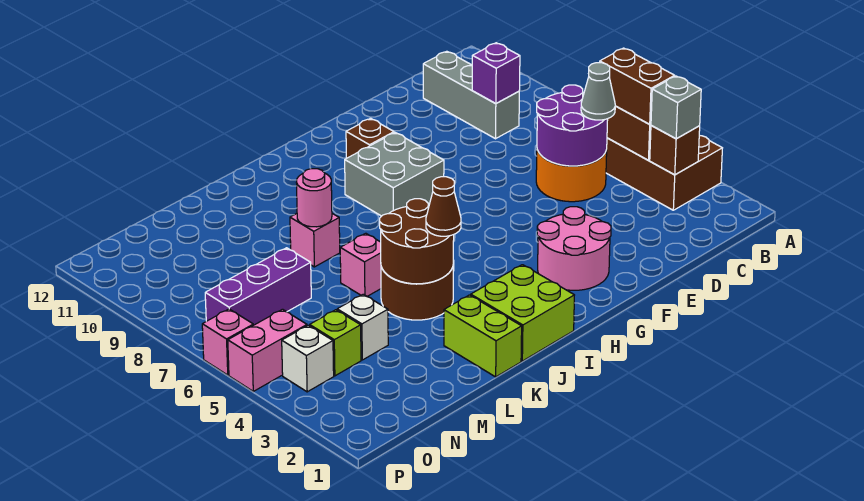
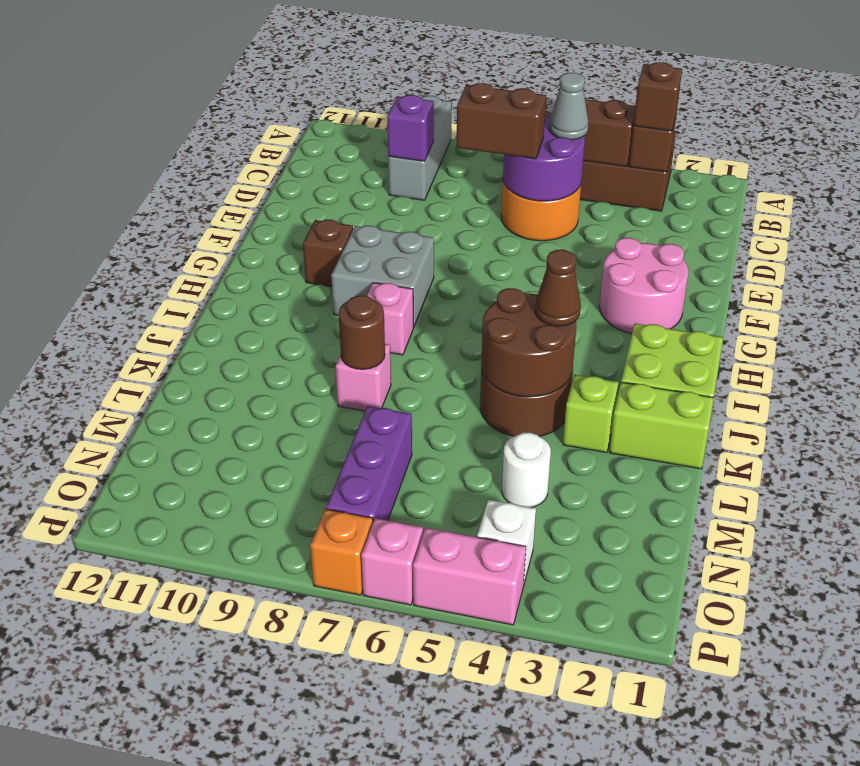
grey brick B3 level 3 -> brown brick B3 level 3
brown brick B4:B5 level 3 -> brown brick D6:D7 level 3
grey brick C9:C11 level 1 -> grey brick A9:C9 level 1
pink brick K6 level 1 -> pink brick I8 level 1
pink round brick K8 level 2 -> brown round brick K8 level 2
white brick M4 level 1 -> white round brick M4 level 1
lime brick N4 level 1 -> lime brick K3 level 1
pink brick O5:P5 level 1 -> pink brick P4:P5 level 1
none -> orange brick P7 level 1

